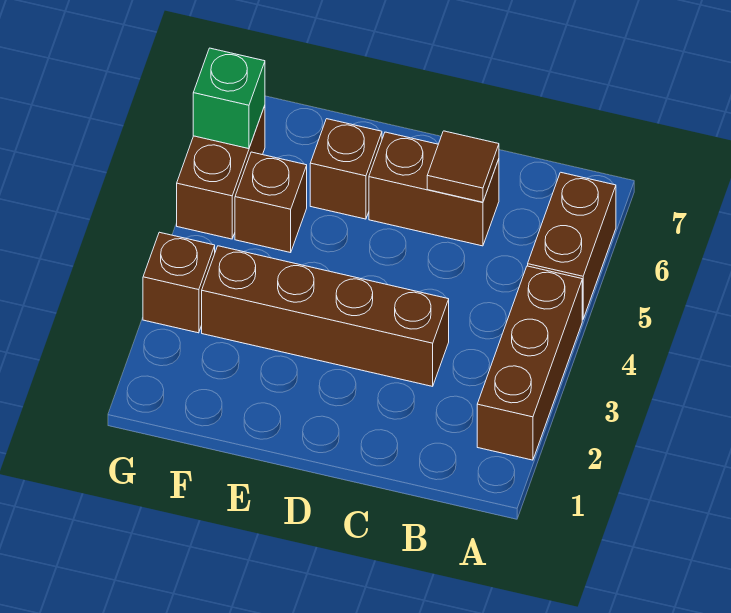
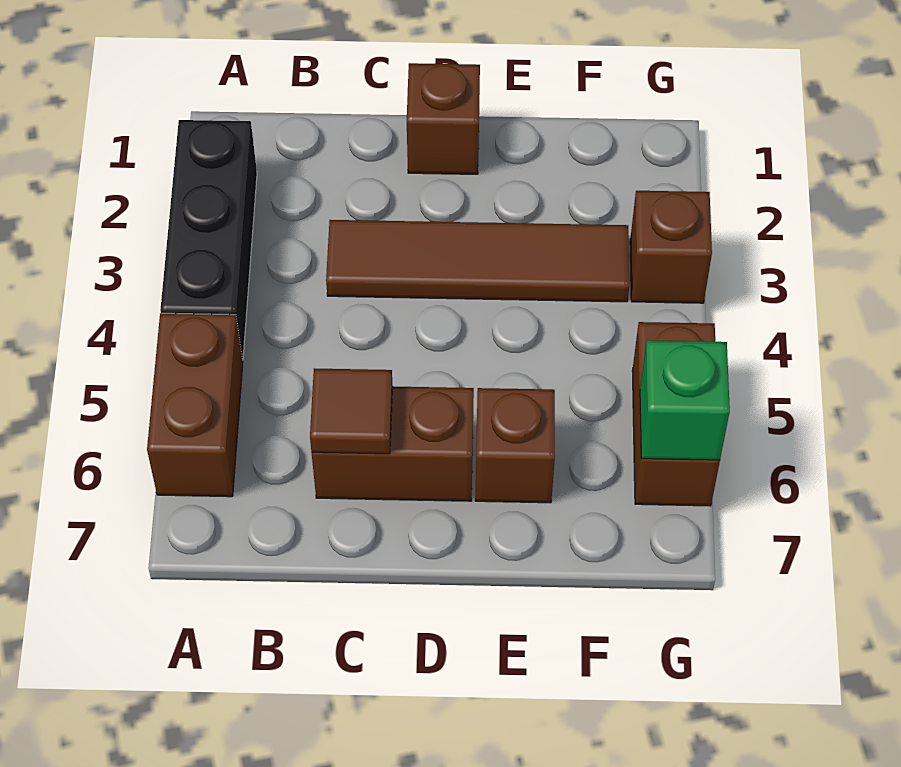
brown brick A2:A4 level 1 -> black brick A2:A4 level 1
brown brick C3:F3 level 1 -> brown tile C3:F3 level 1
brown brick F5 level 1 -> brown brick D1 level 1

